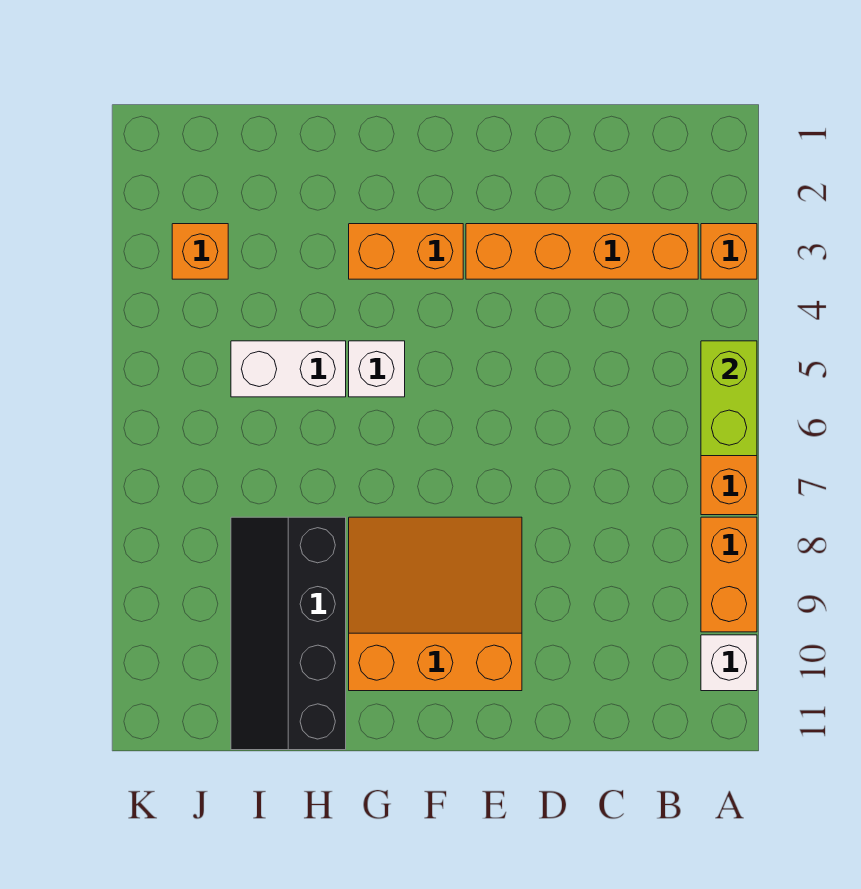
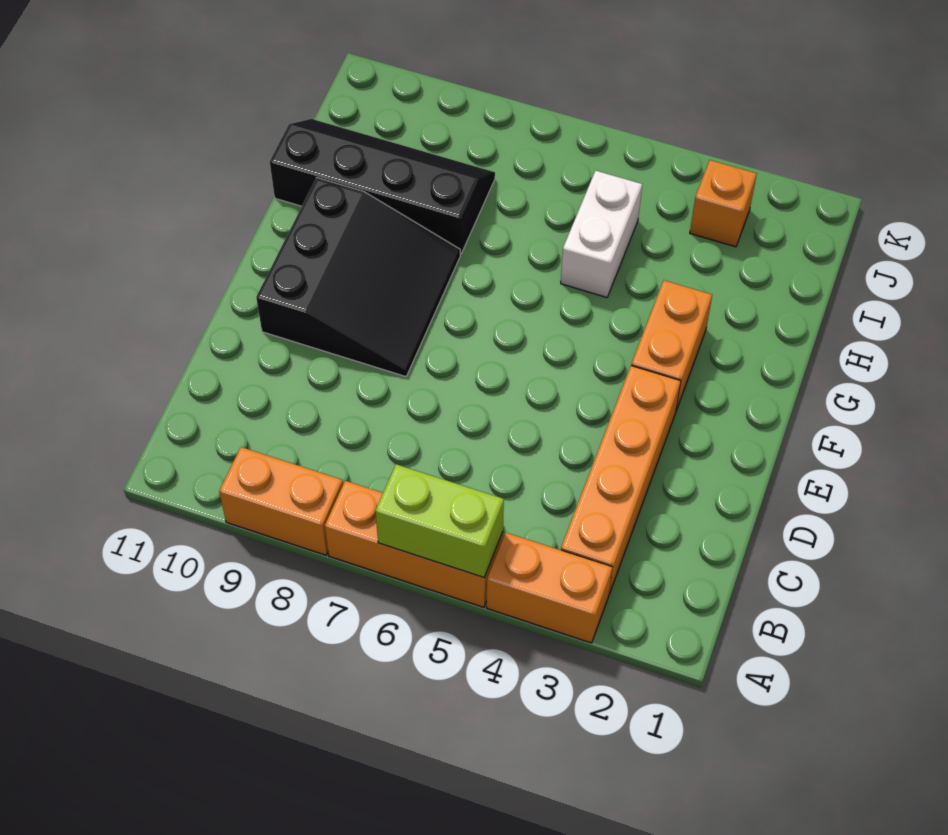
orange brick A3 level 1 -> orange brick A3:A4 level 1
white brick A10 level 1 -> none
orange slope E8:G10 level 1 top 10 -> black slope E8:G10 level 1 top 10
white brick G5 level 1 -> none

